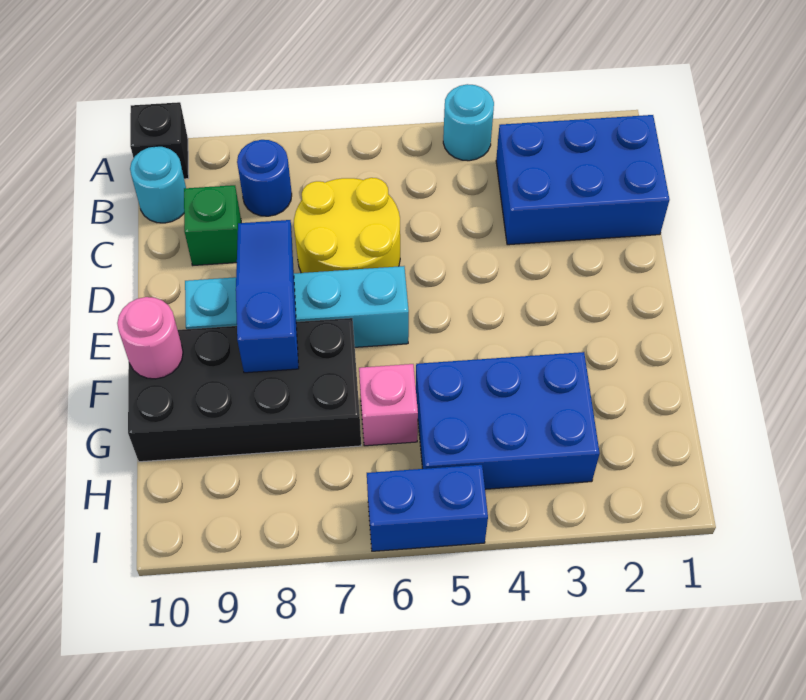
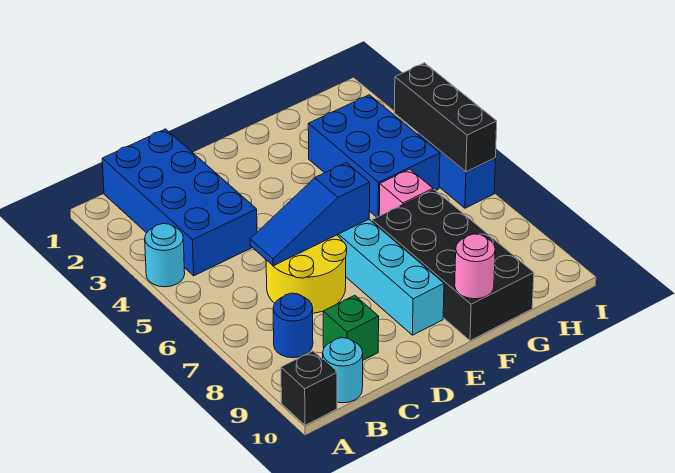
blue brick B1:C3 level 1 -> blue brick B1:C4 level 1
blue slope D8:F8 level 2 top F -> blue slope C6:E6 level 2 top E
none -> black brick I4:I6 level 2

